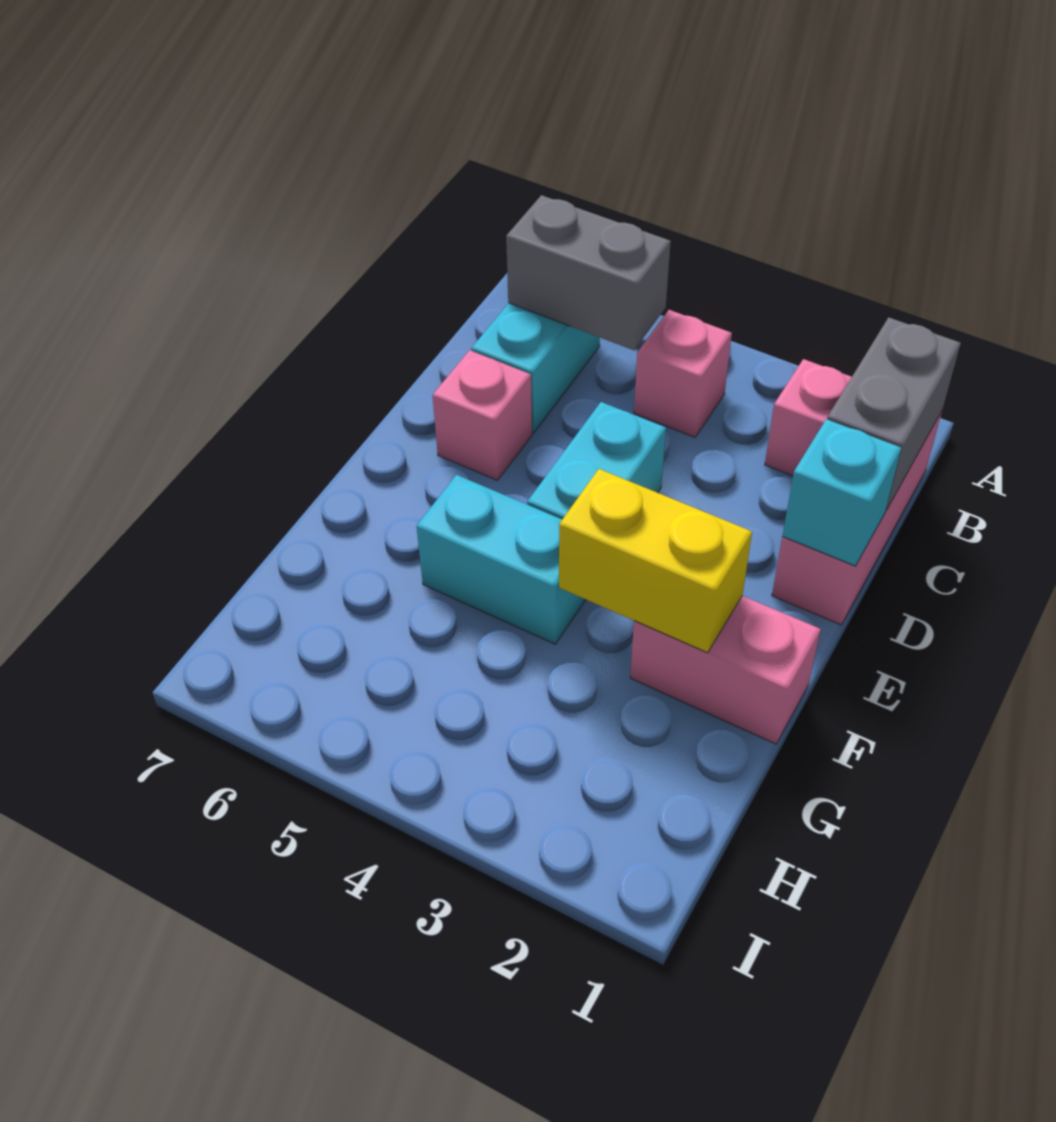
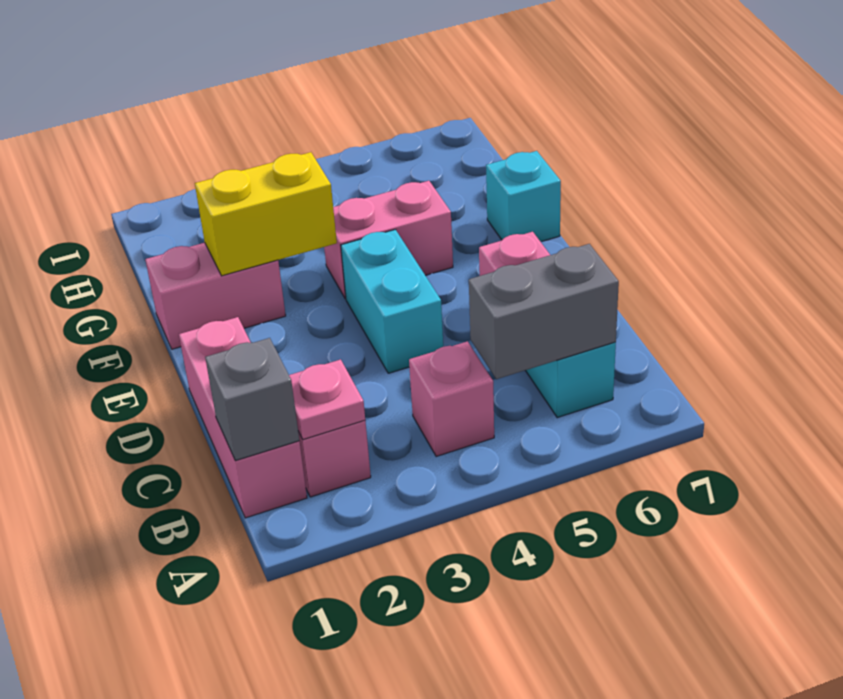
grey brick B1:C1 level 2 -> grey brick B1 level 2
none -> pink plate B2 level 2
cyan brick D1 level 2 -> cyan brick F7 level 1
cyan brick F4:F5 level 1 -> pink brick F4:F5 level 1

